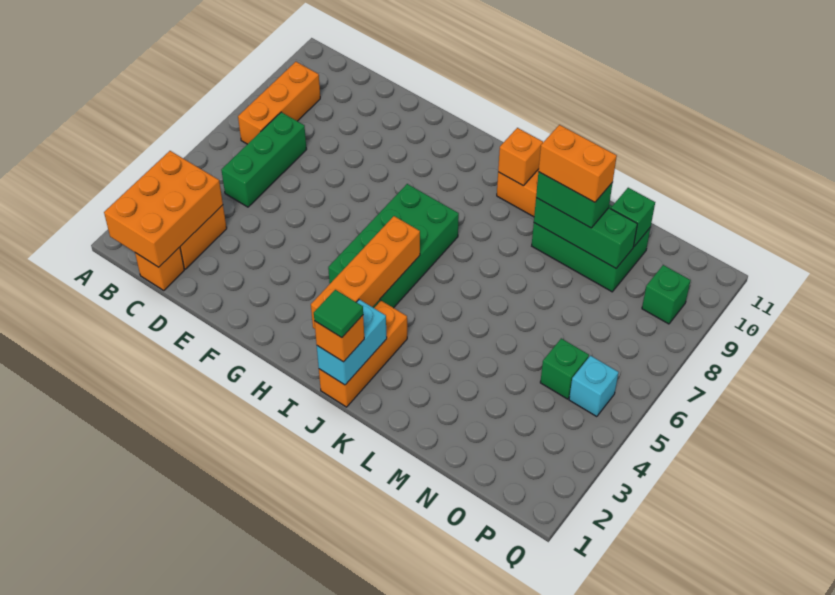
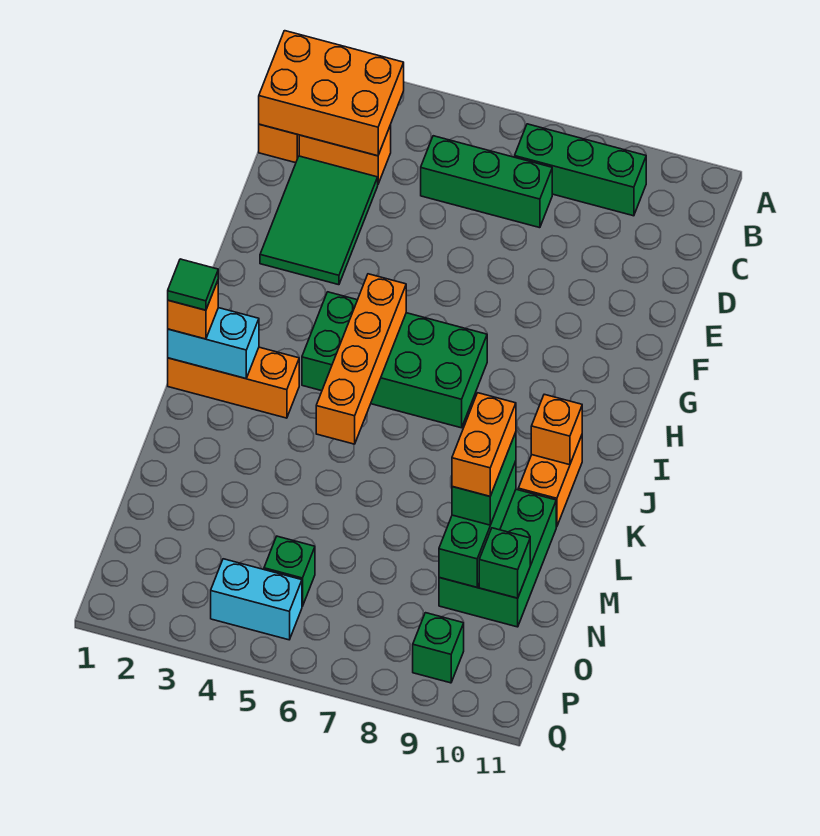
orange brick B7:B9 level 1 -> green brick B7:B9 level 1
none -> green tile D2:F3 level 1
orange brick I2:I5 level 2 -> orange brick H5:K5 level 2
cyan brick P5 level 1 -> cyan brick P4:P5 level 1

